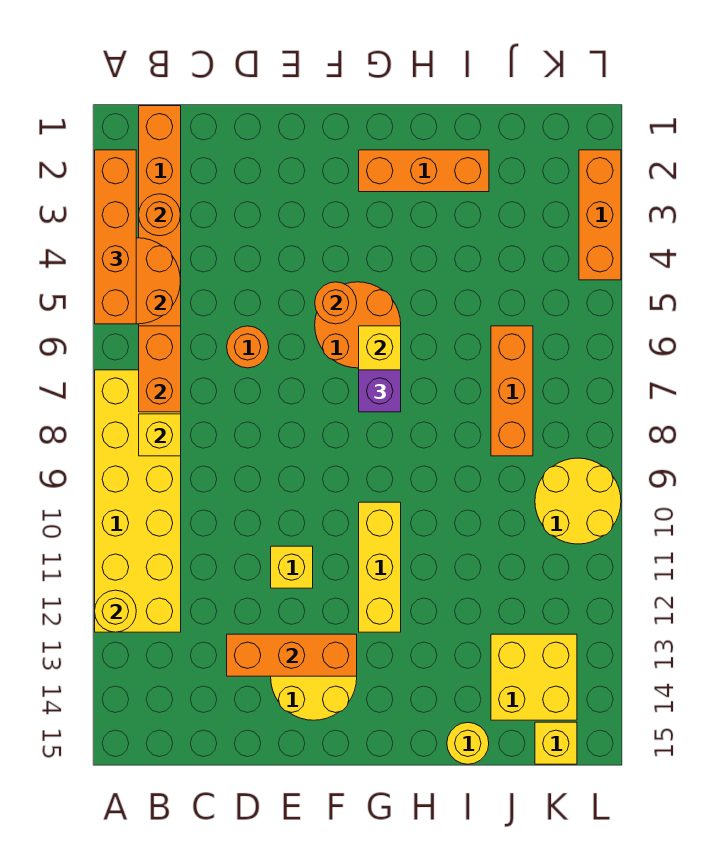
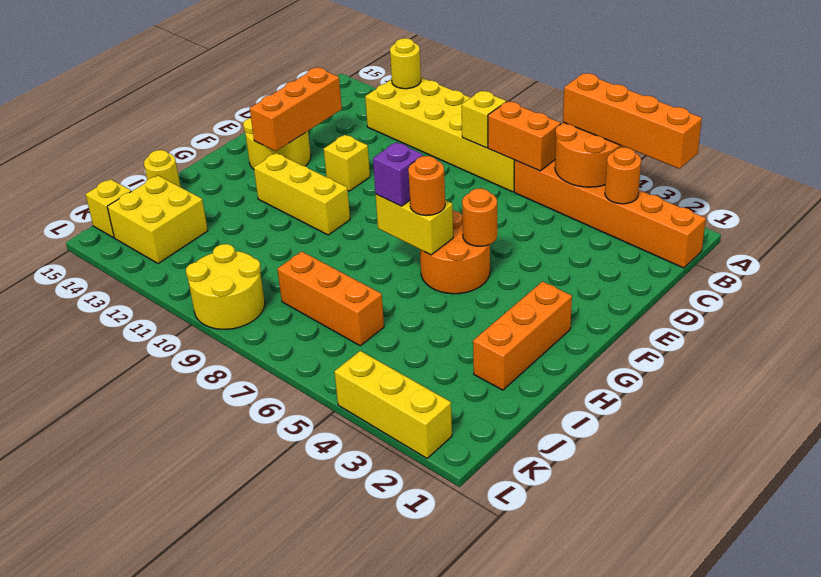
orange round brick D6 level 1 -> orange round brick G6 level 3
orange brick L2:L4 level 1 -> yellow brick L2:L4 level 1

